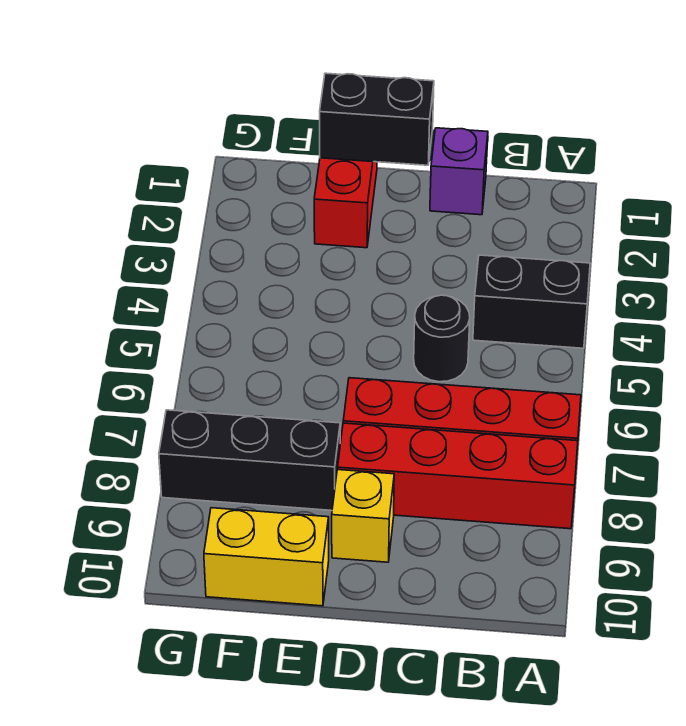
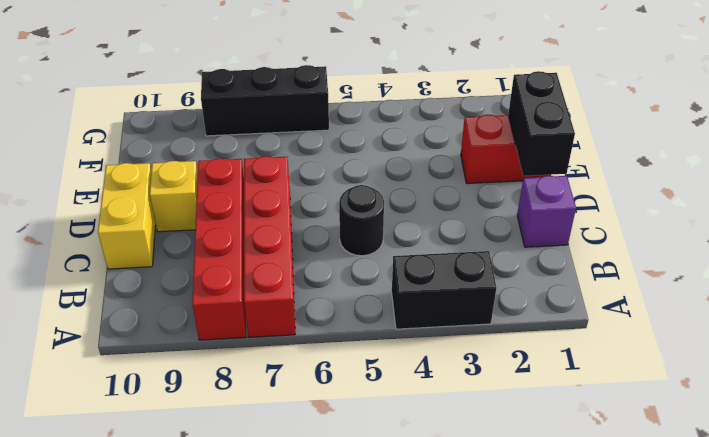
black brick A4:B4 level 1 -> black brick A3:A4 level 1
black brick E8:G8 level 1 -> black brick G6:G8 level 1
yellow brick E10:F10 level 1 -> yellow brick C10:D10 level 1

